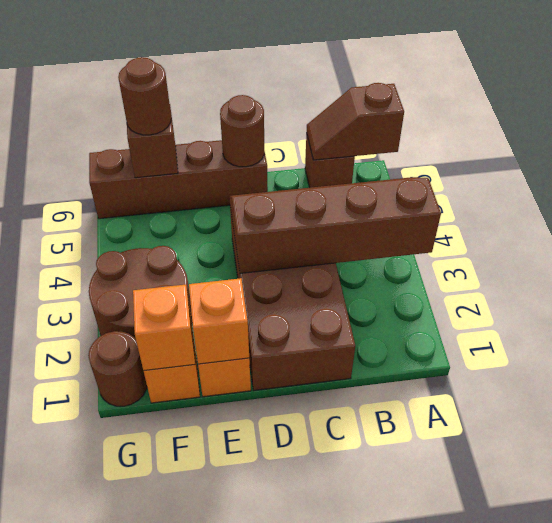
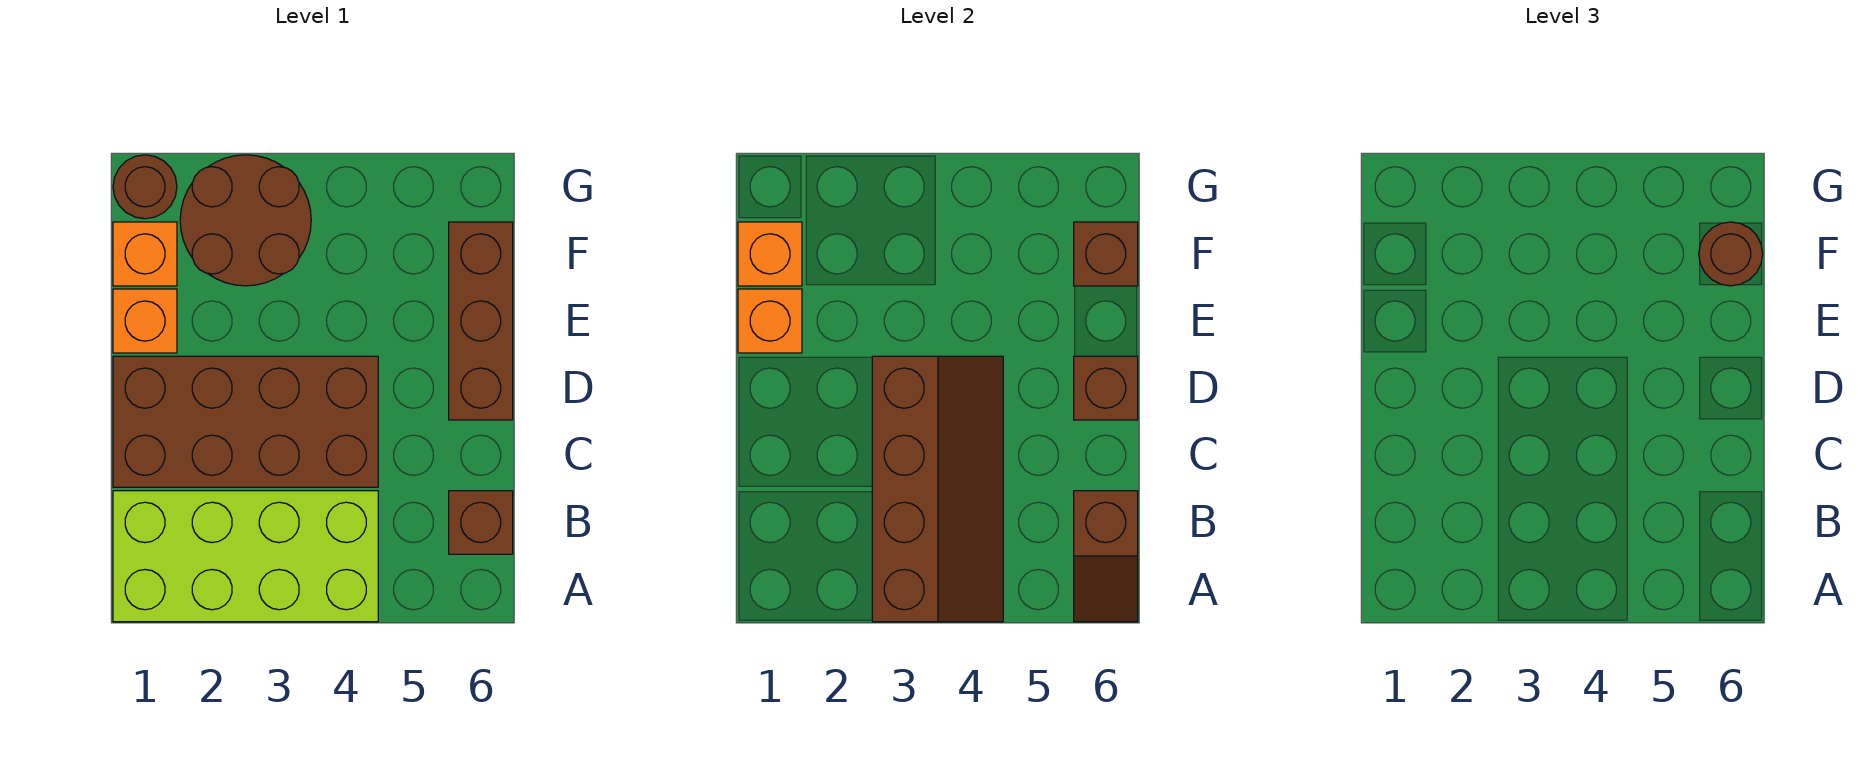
none -> lime brick A1:B4 level 1
brown slope A6:B6 level 2 top A -> brown slope A6:B6 level 2 top B
brown brick D6:G6 level 1 -> brown brick D6:F6 level 1
brown round brick D6 level 2 -> brown brick D6 level 2

